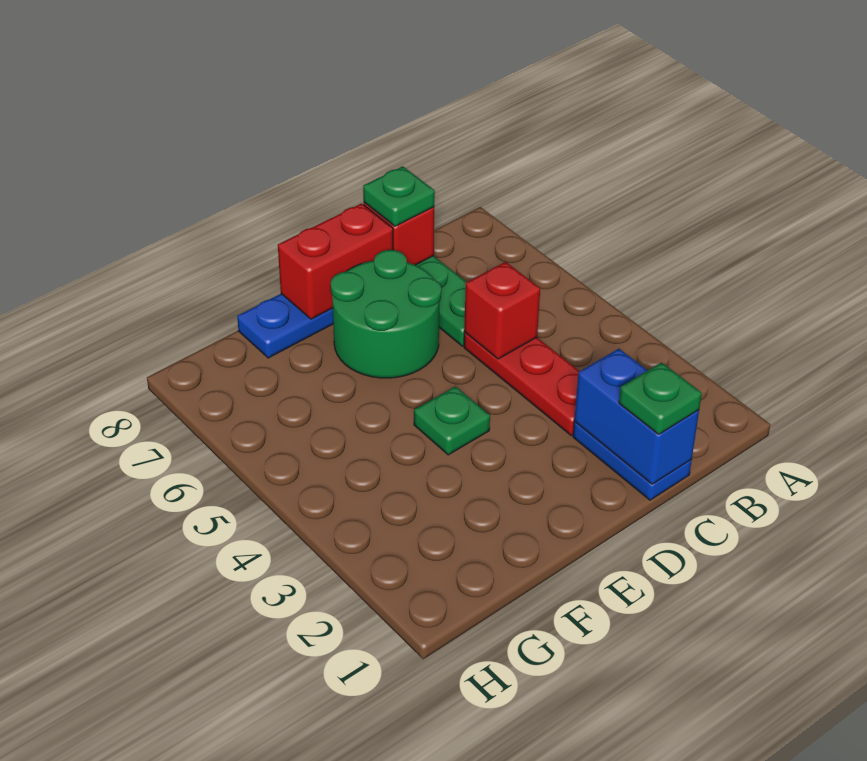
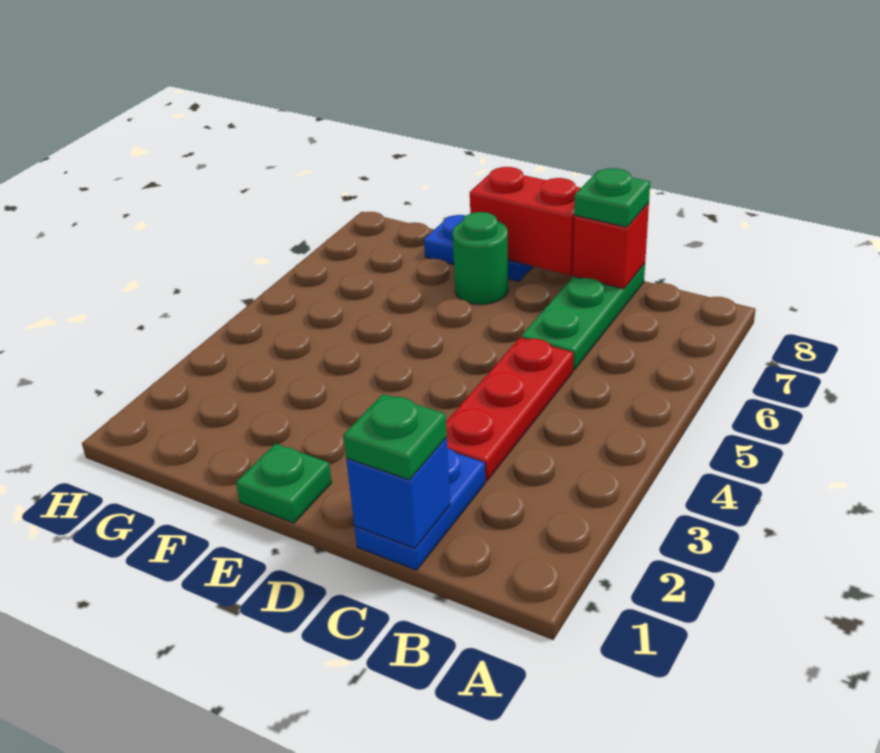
blue brick C1:C2 level 2 -> blue brick C1 level 2
red brick C5 level 2 -> none
green round brick D6:E7 level 1 -> green round brick E7 level 1
green plate E4 level 1 -> green plate E1 level 1

